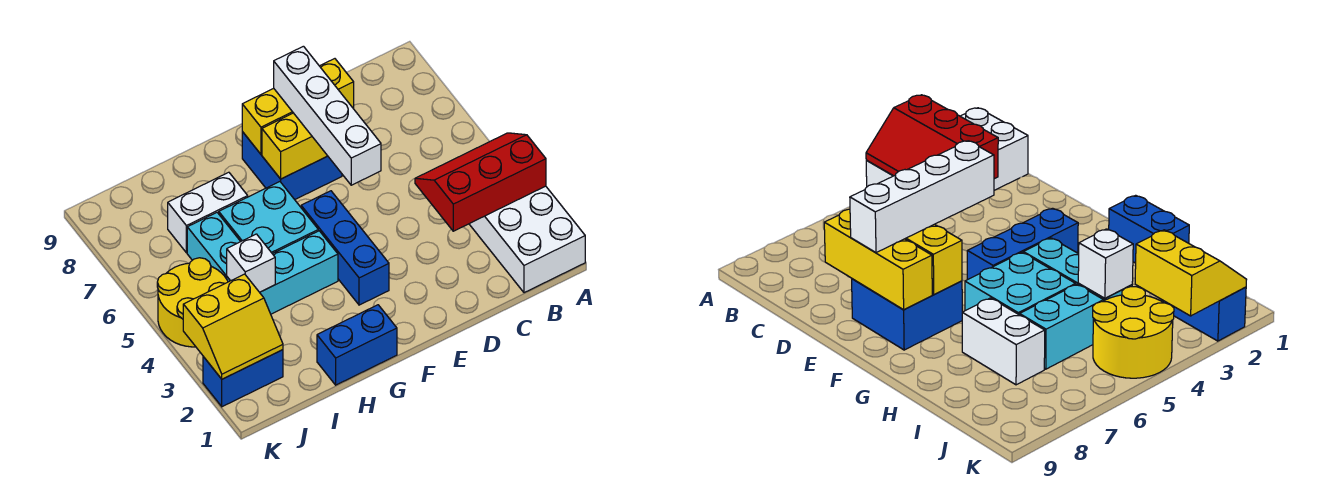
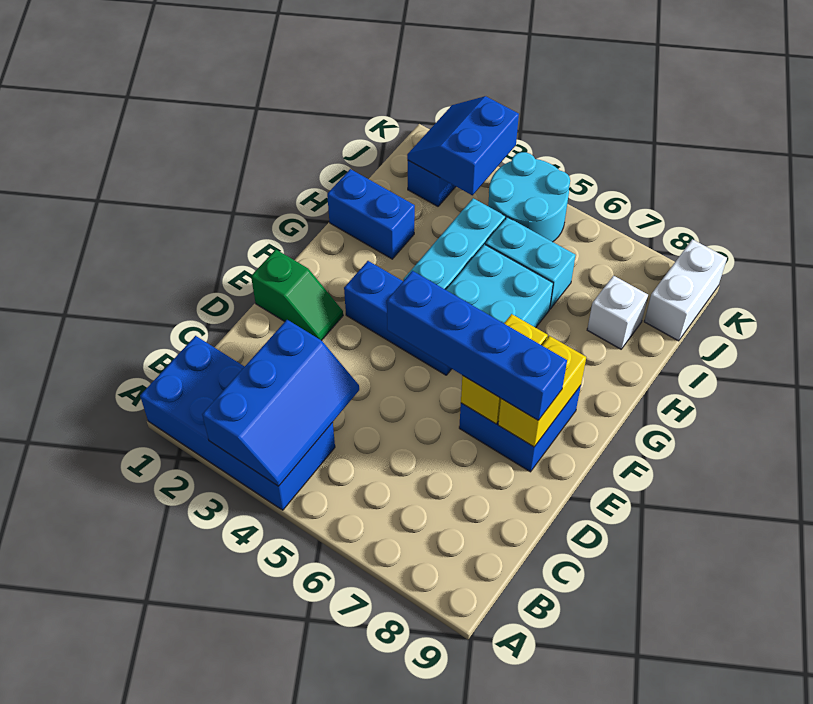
white brick A1:B4 level 1 -> blue brick A1:B4 level 1
red slope A3:C4 level 2 top 3 -> blue slope A3:C4 level 2 top 3
yellow brick D8:F8 level 2 -> yellow brick E8:F8 level 2
none -> green slope E1:E2 level 1 top 1
white brick E5:E8 level 3 -> blue brick E5:E8 level 3
blue brick G1:H1 level 1 -> blue brick H1:H2 level 1
white brick H7:I7 level 1 -> white brick J9:K9 level 1
white brick I4 level 2 -> white brick I8 level 1
yellow slope J2:K3 level 2 top 3 -> blue slope J2:K3 level 2 top 3
yellow round brick J4:K5 level 1 -> cyan round brick J4:K5 level 1

